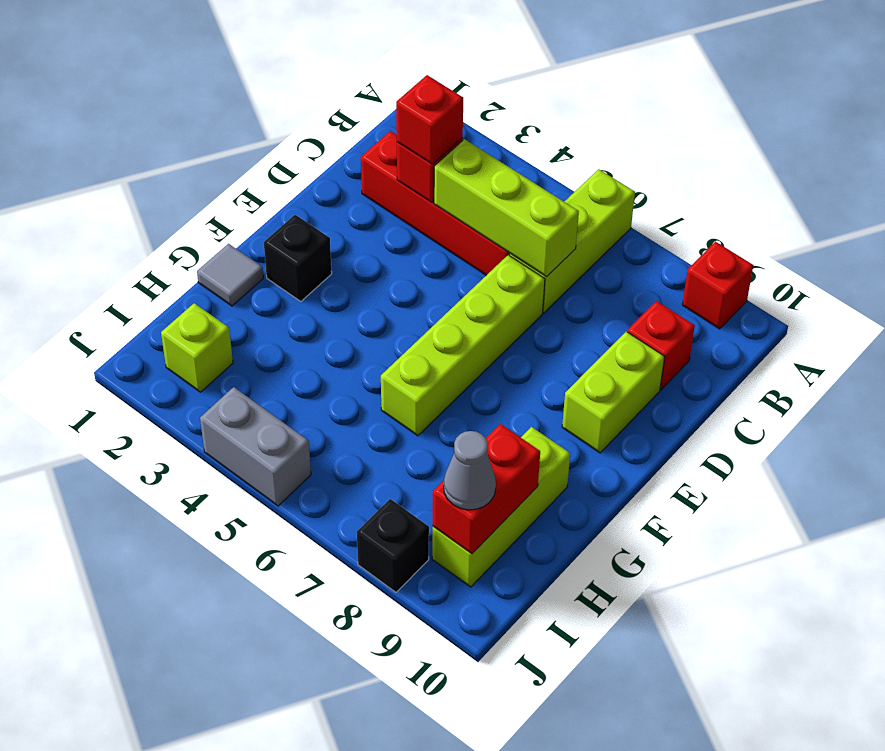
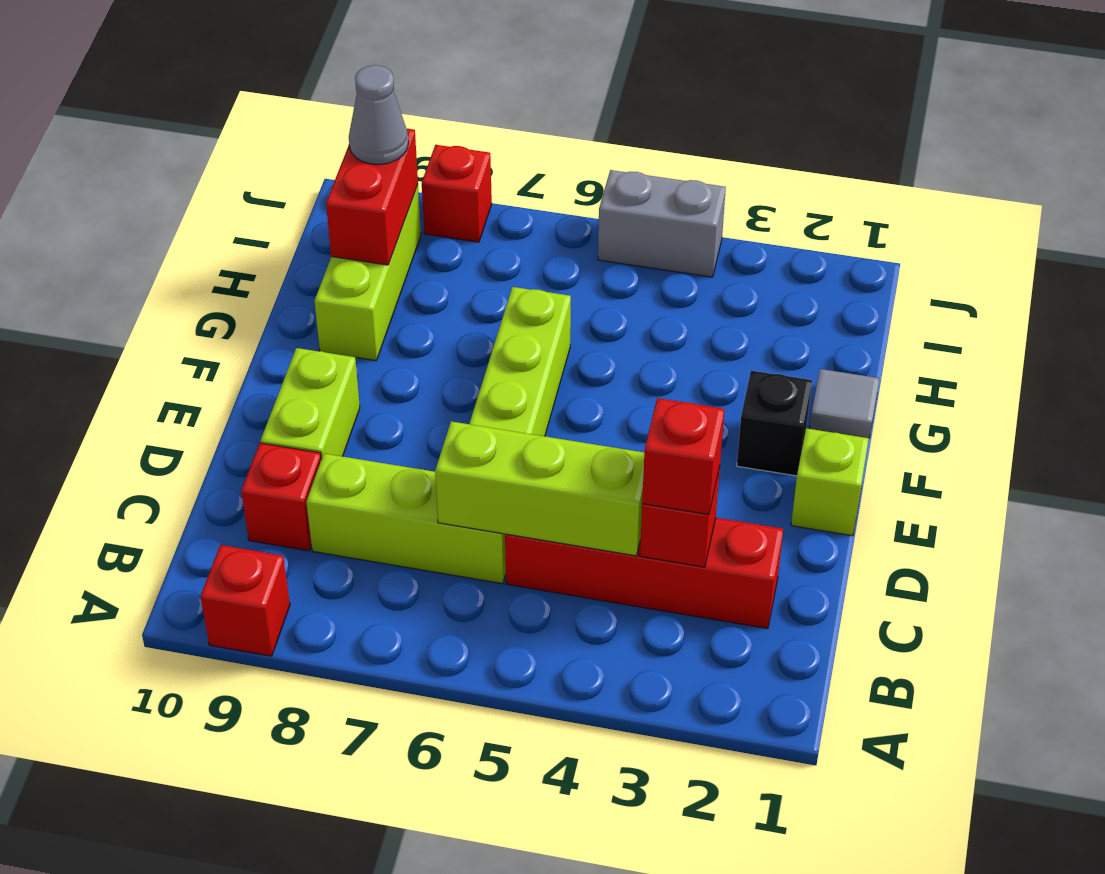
lime brick A6:C6 level 1 -> lime brick C6:C8 level 1
lime brick I2 level 1 -> lime brick E1 level 1
black brick J8 level 1 -> red brick J8 level 1

